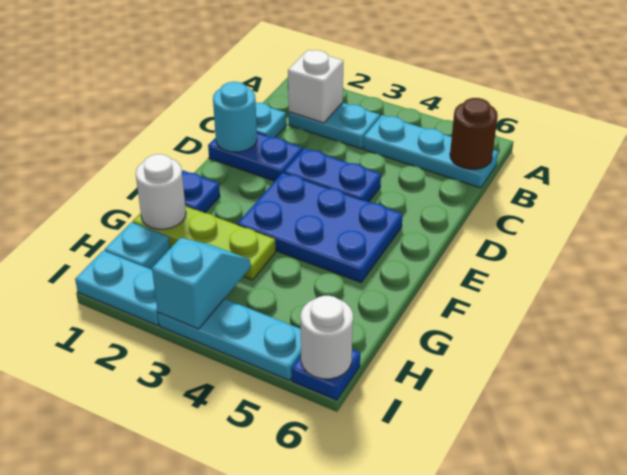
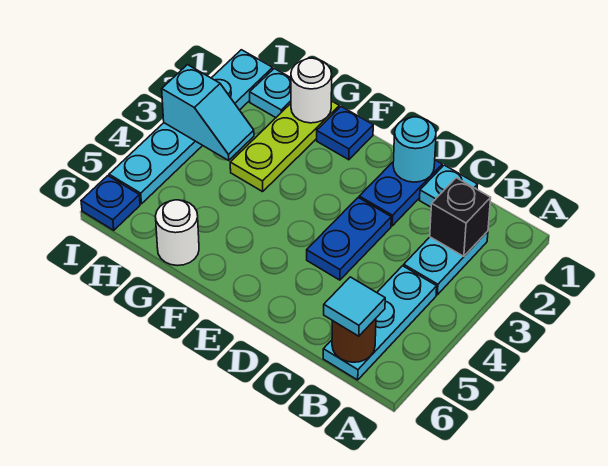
white brick B2 level 2 -> black brick B2 level 2
none -> cyan tile B6 level 3
blue plate E3:F5 level 1 -> none
white round brick I6 level 2 -> white round brick G6 level 1

